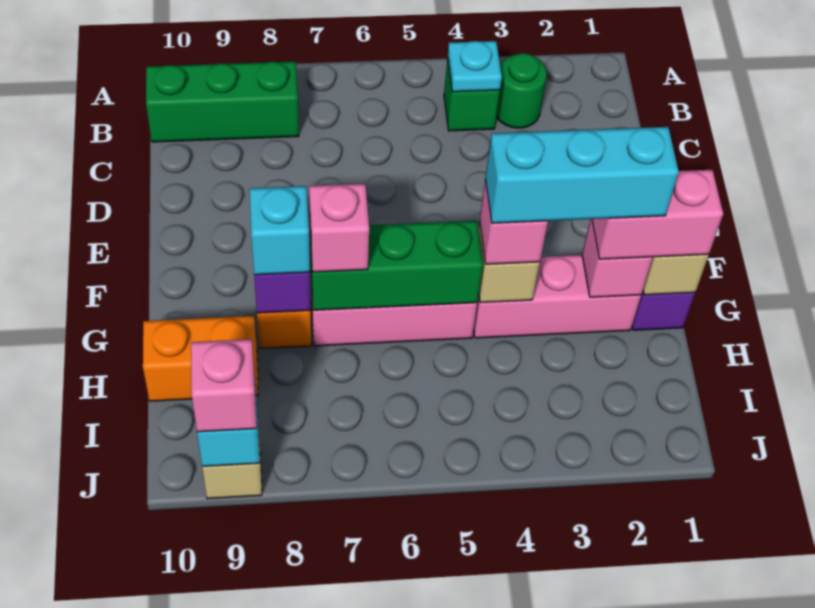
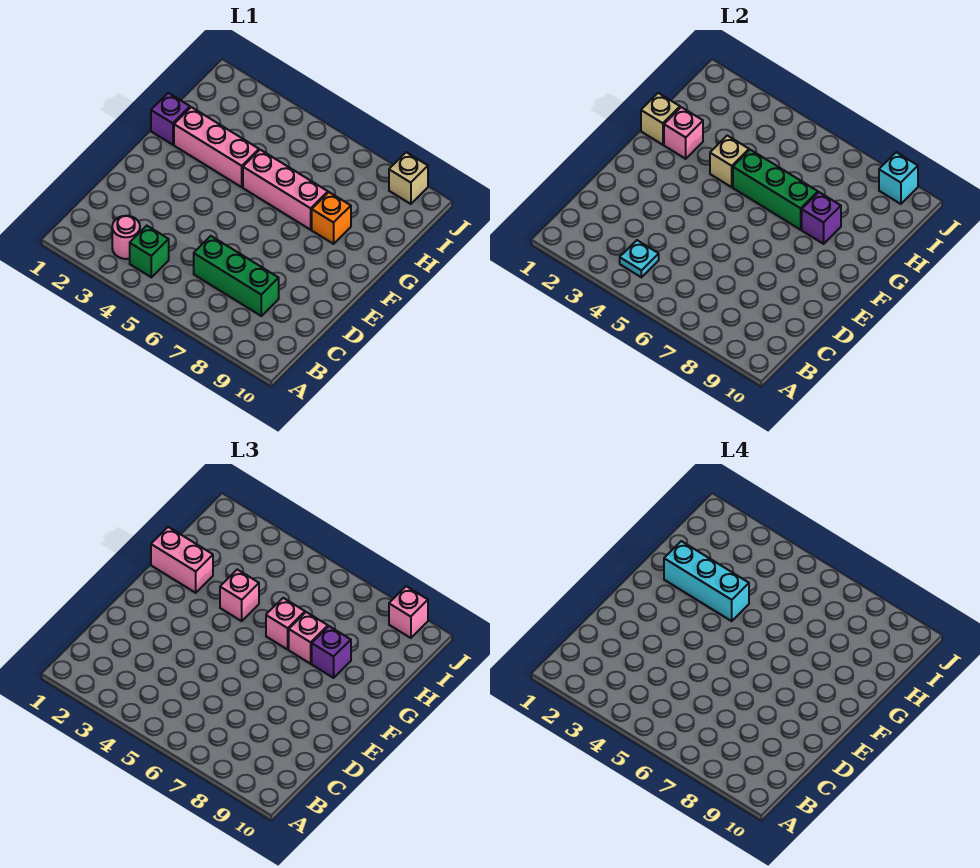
green round brick B3 level 1 -> pink round brick B3 level 1
green brick B8:B10 level 1 -> green brick C6:C8 level 1
none -> pink brick G6 level 3
cyan brick G8 level 3 -> purple brick G8 level 3
orange brick H9:H10 level 1 -> none

